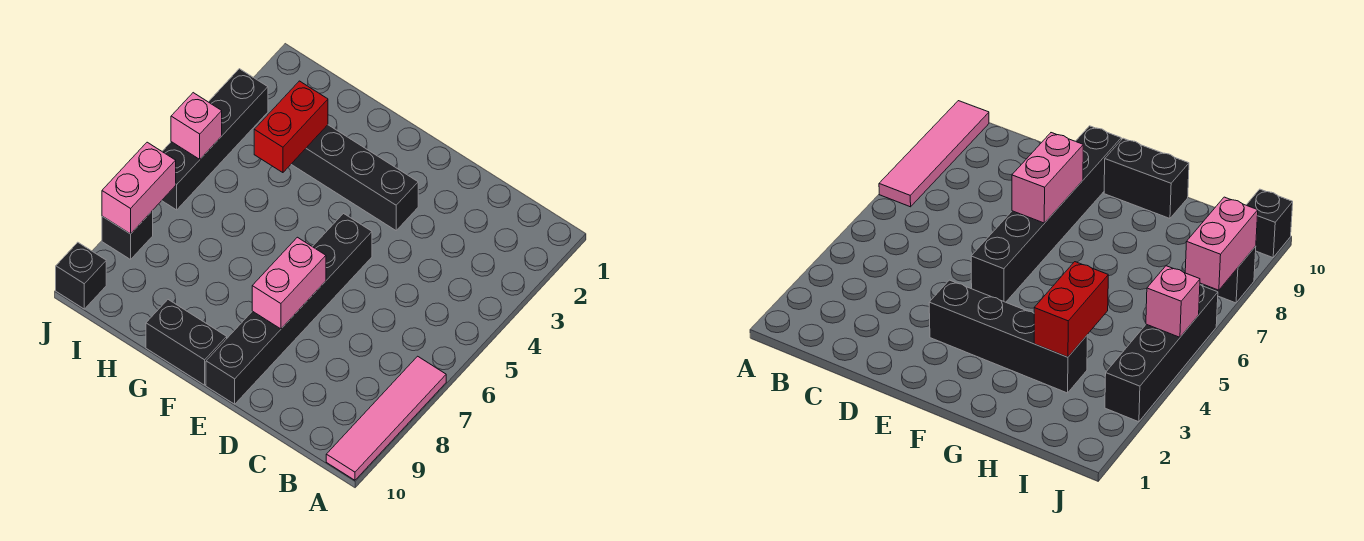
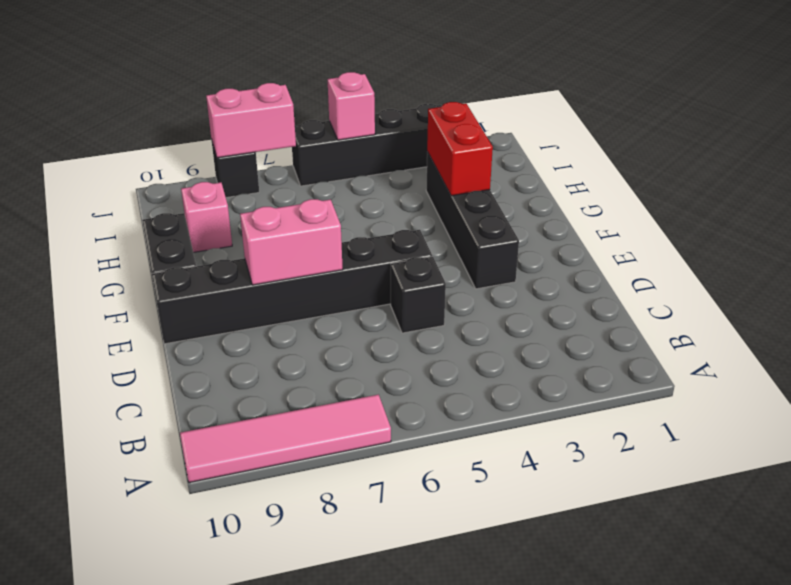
red brick H3:H4 level 2 -> red brick G3:H3 level 2
none -> pink brick H9 level 1
black brick J10 level 1 -> black brick D5 level 1

